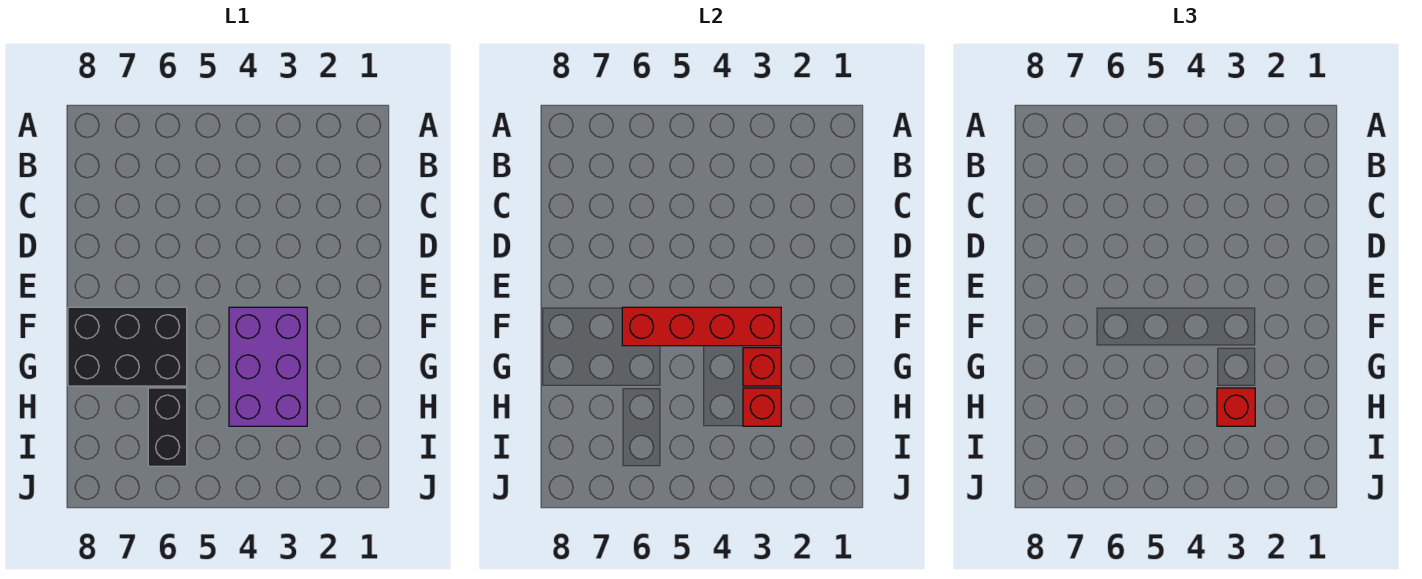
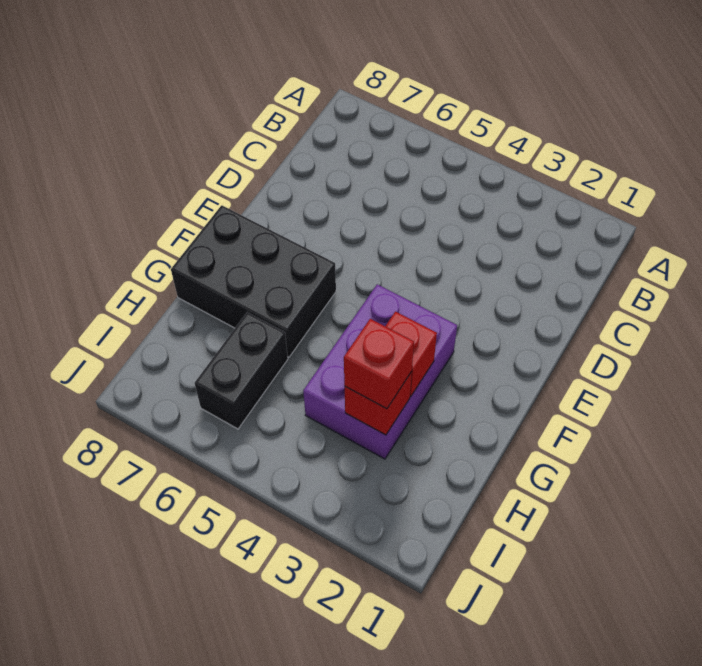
red brick F3:F6 level 2 -> none

